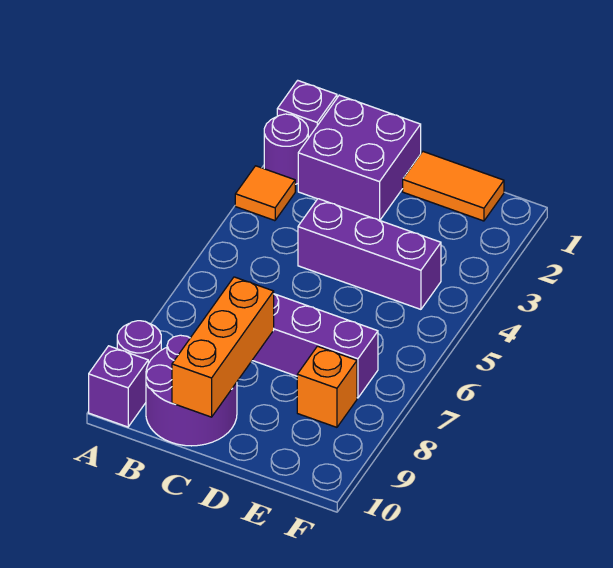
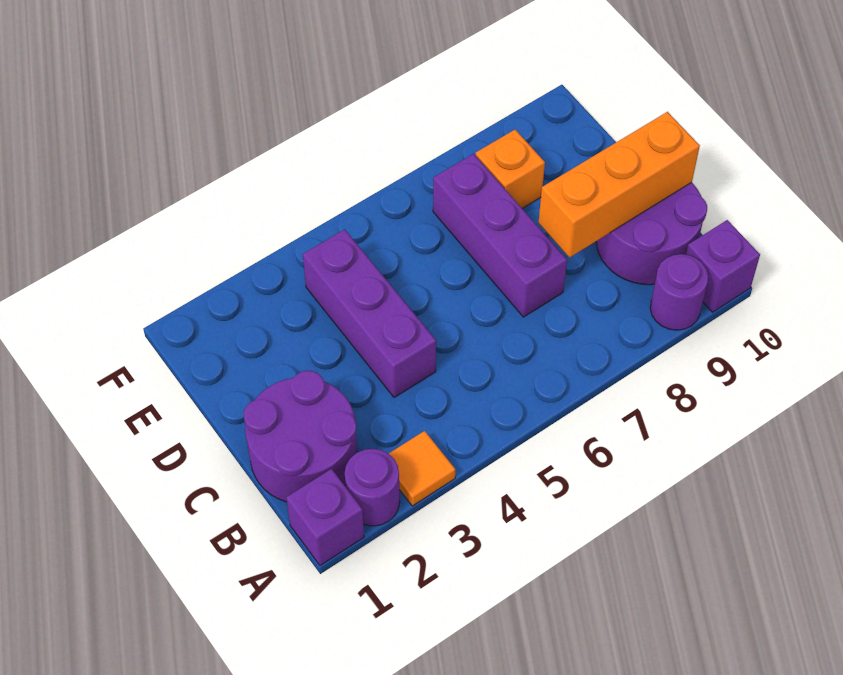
purple brick B1:C2 level 1 -> purple round brick B1:C2 level 1
orange tile D1:E1 level 1 -> none

